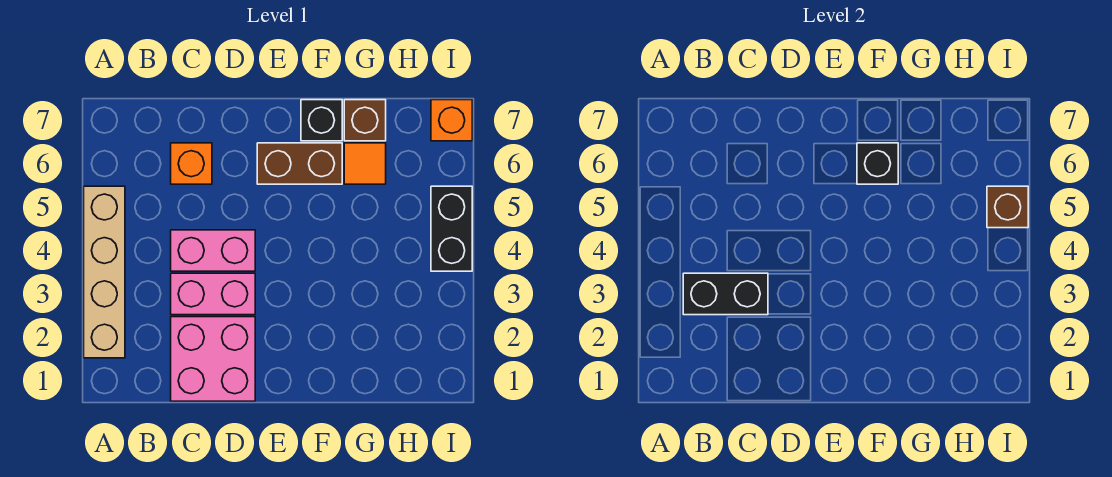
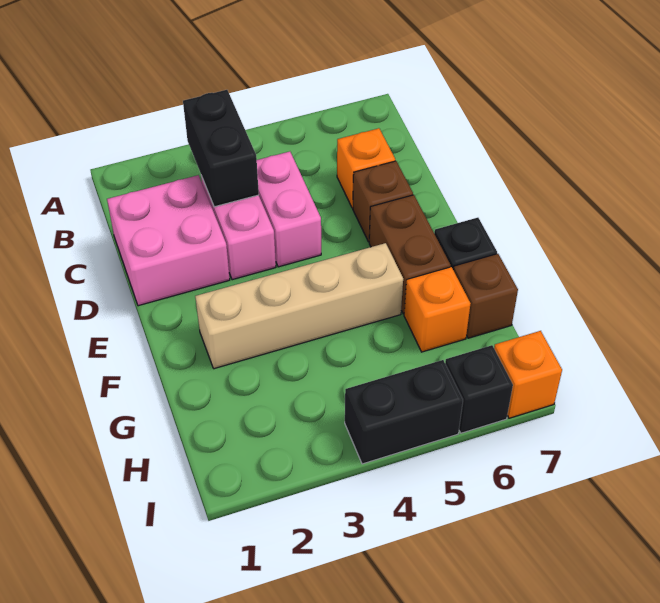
tan brick A2:A5 level 1 -> tan brick F2:F5 level 1
black brick F6 level 2 -> black brick I6 level 1
orange tile G6 level 1 -> orange brick G6 level 1
brown brick I5 level 2 -> brown brick D6 level 1

